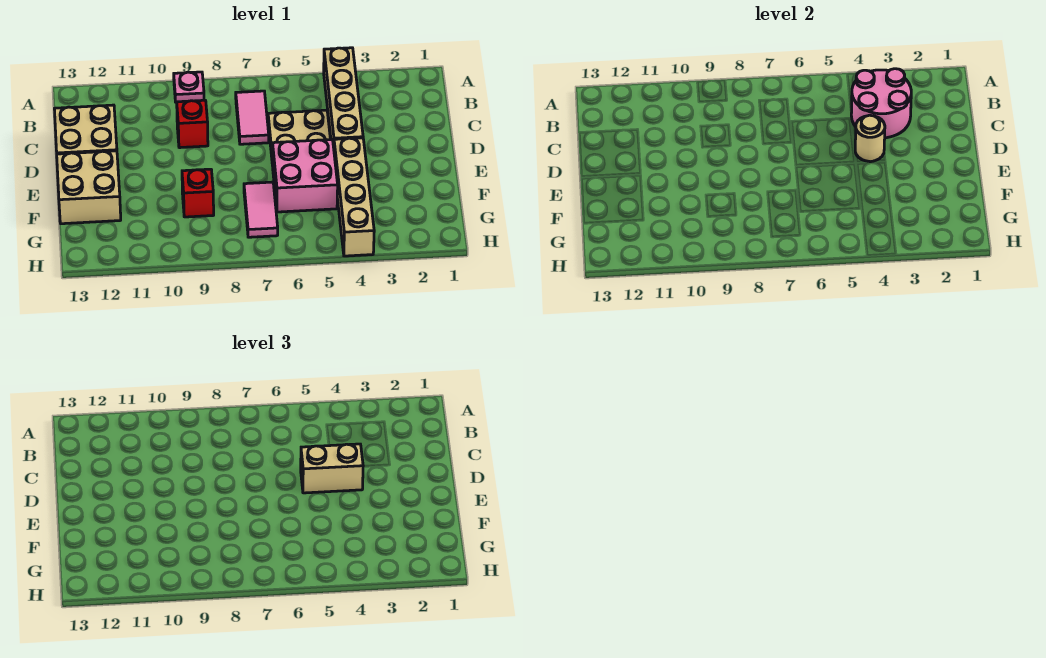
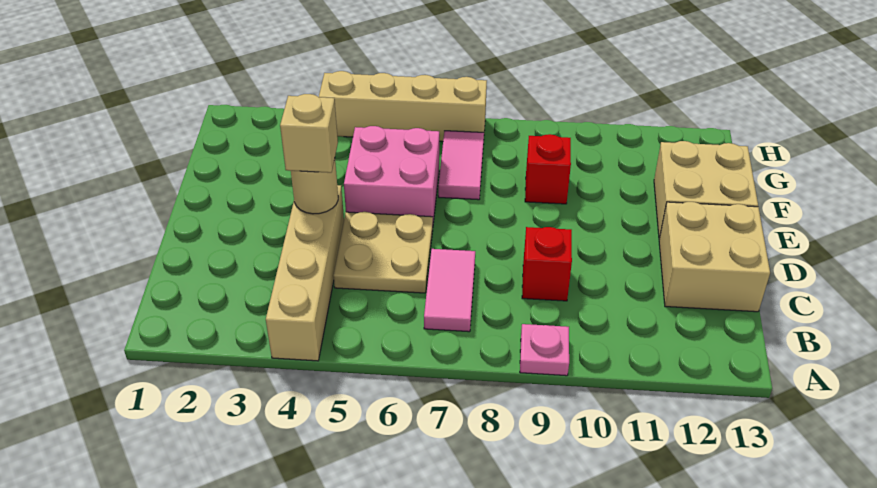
pink round brick B3:C4 level 2 -> none
tan brick D4:D5 level 3 -> tan brick D4 level 3
tan brick E4:H4 level 1 -> tan brick H4:H7 level 1

